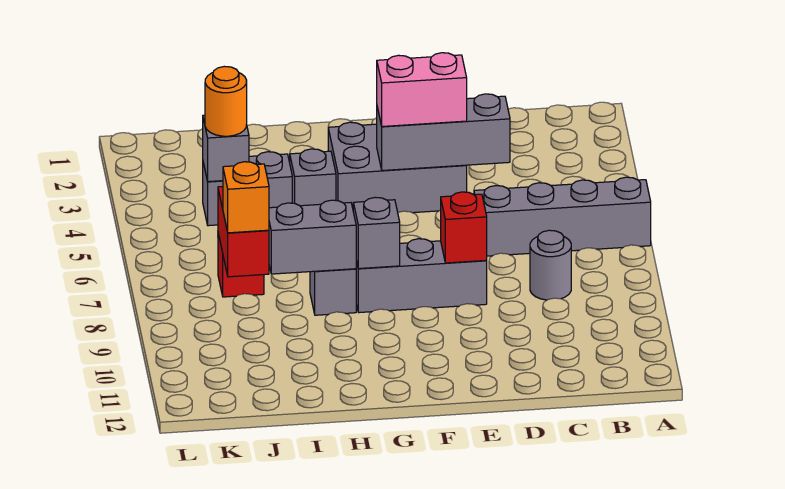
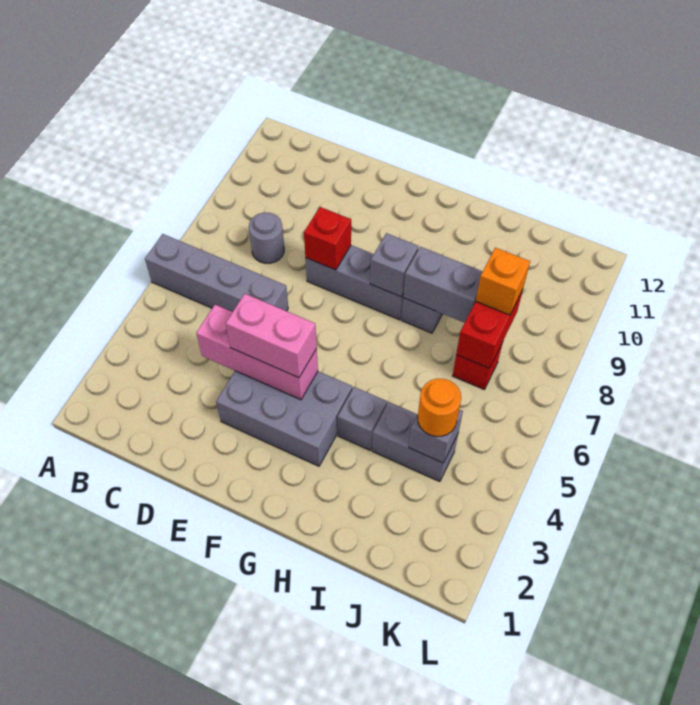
grey brick D4:F4 level 2 -> pink brick D4:F4 level 2

